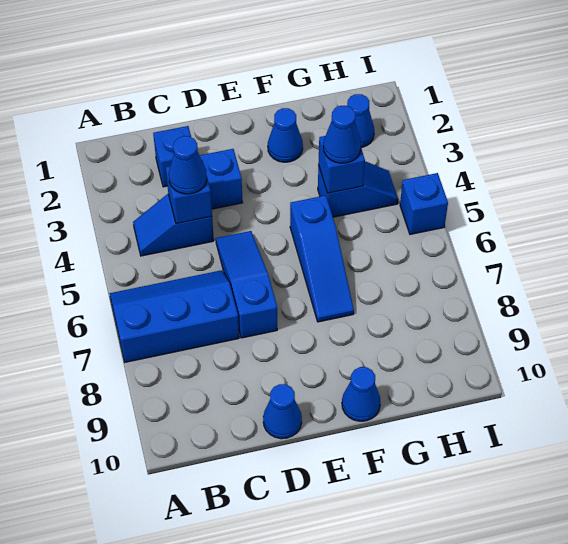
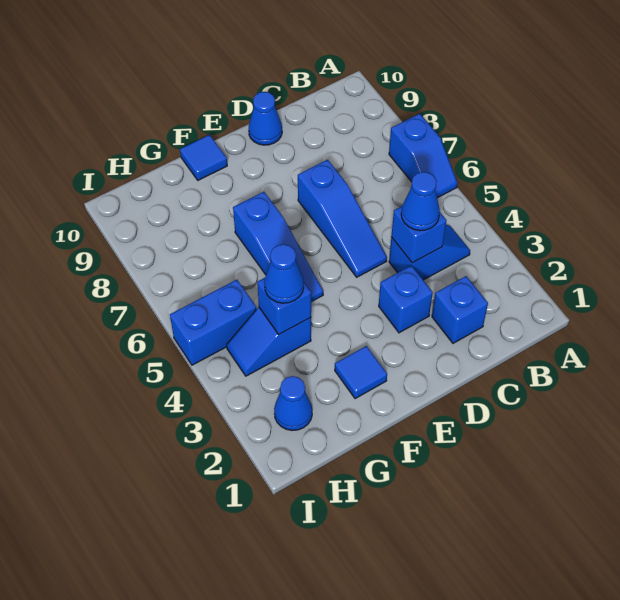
blue slope A6:C7 level 1 top 7 -> blue slope A6:A7 level 1 top 7
blue cone F2 level 1 -> blue tile F2 level 1
blue slope F5:F7 level 1 top 5 -> blue slope F5:F7 level 1 top 7
blue cone F10 level 1 -> blue tile F10 level 1
blue brick I5 level 1 -> blue brick H5:I5 level 1

